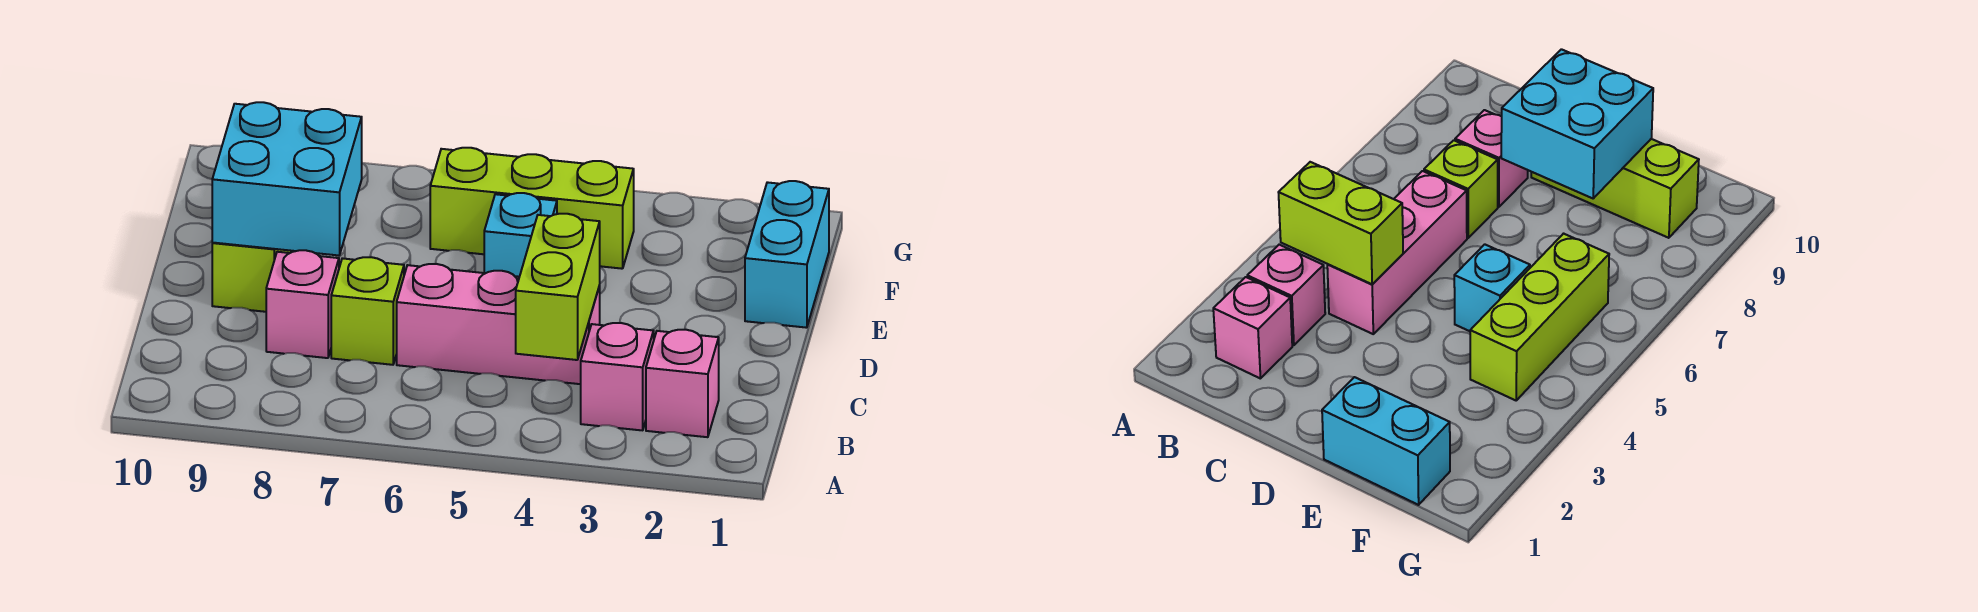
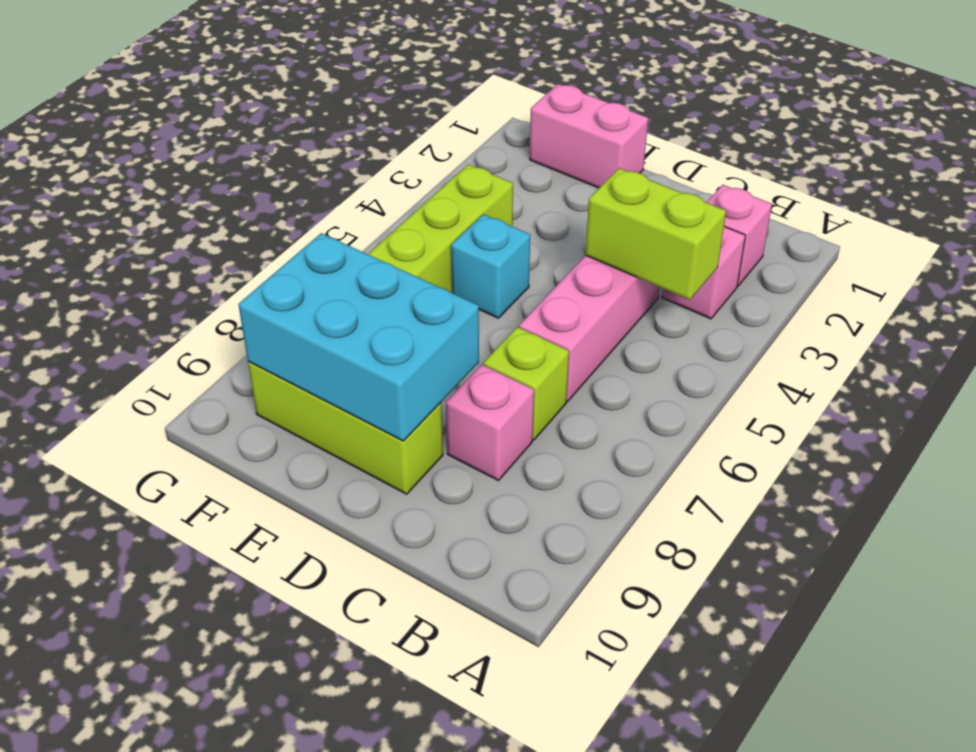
cyan brick D8:E9 level 2 -> cyan brick D8:F9 level 2
cyan brick E1:F1 level 1 -> pink brick E1:F1 level 1

